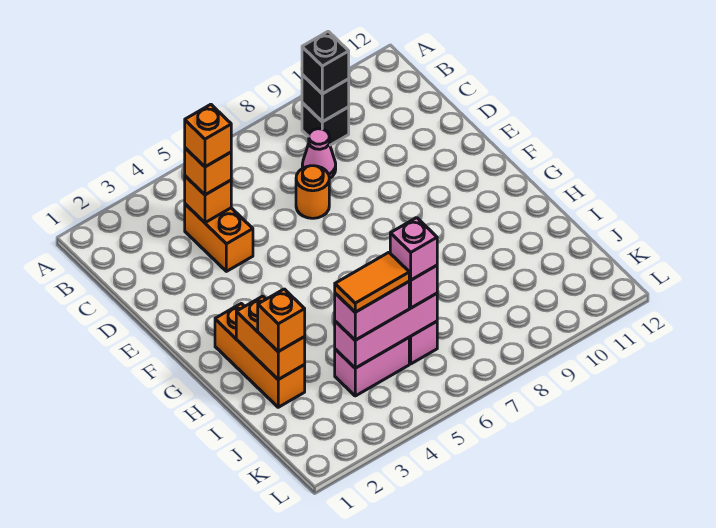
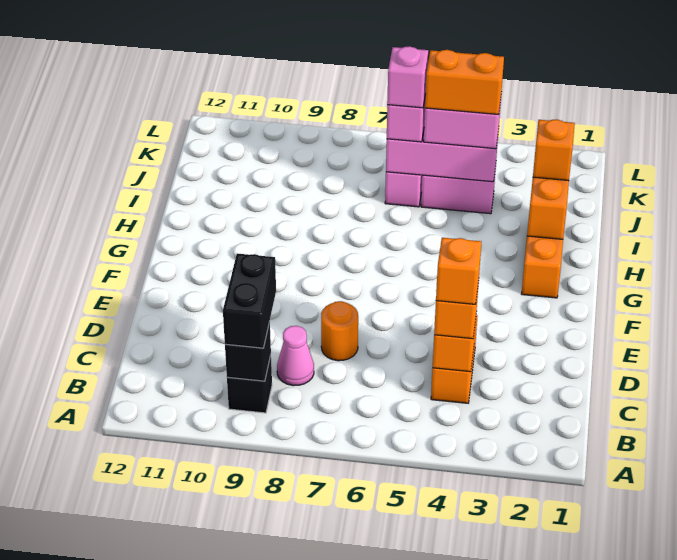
black brick B9 level 3 -> black brick B9:C9 level 3
orange tile J4:J5 level 4 -> orange brick J4:J5 level 4

